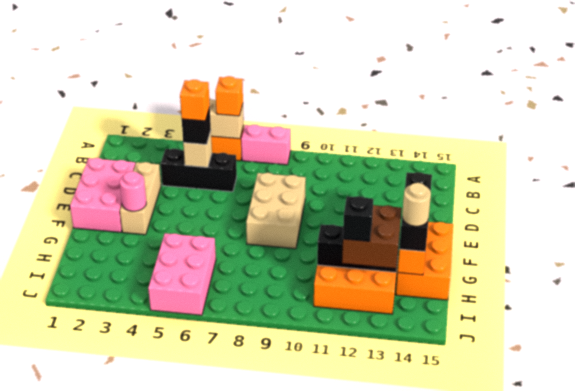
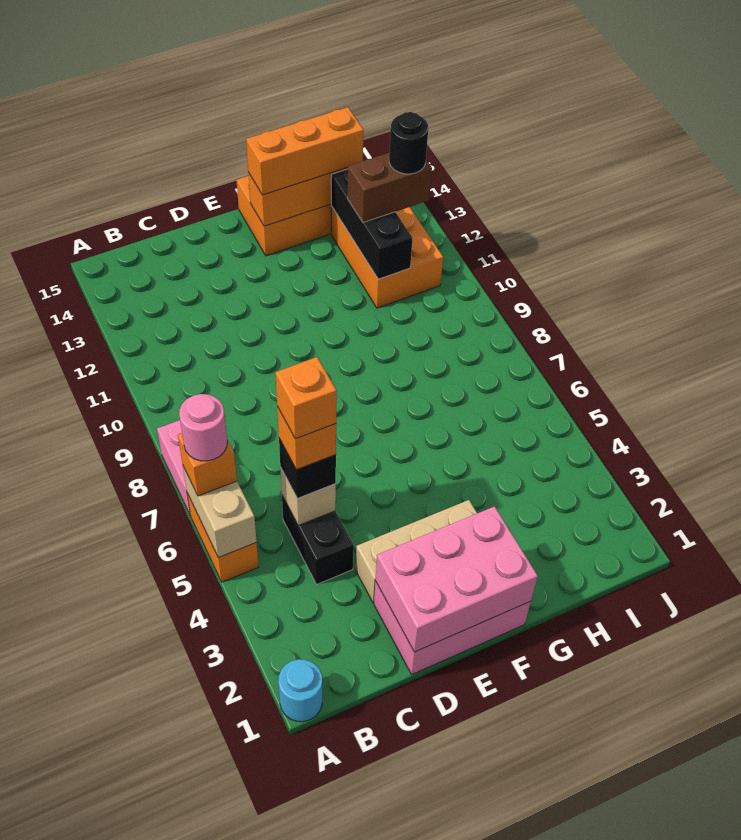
none -> cyan round brick A1 level 1
black brick C4:C6 level 1 -> black brick C4:C5 level 1
none -> orange brick C5 level 5
tan brick D8:F9 level 1 -> none
pink round brick F3 level 2 -> pink round brick A6 level 4
black brick F14:H14 level 3 -> orange brick F14:H14 level 3
pink brick H5:J6 level 1 -> pink brick D1:F2 level 2
brown brick H12:I13 level 3 -> brown brick H12:I12 level 3
tan round brick H14 level 4 -> none
black brick I12 level 4 -> black round brick I12 level 4

